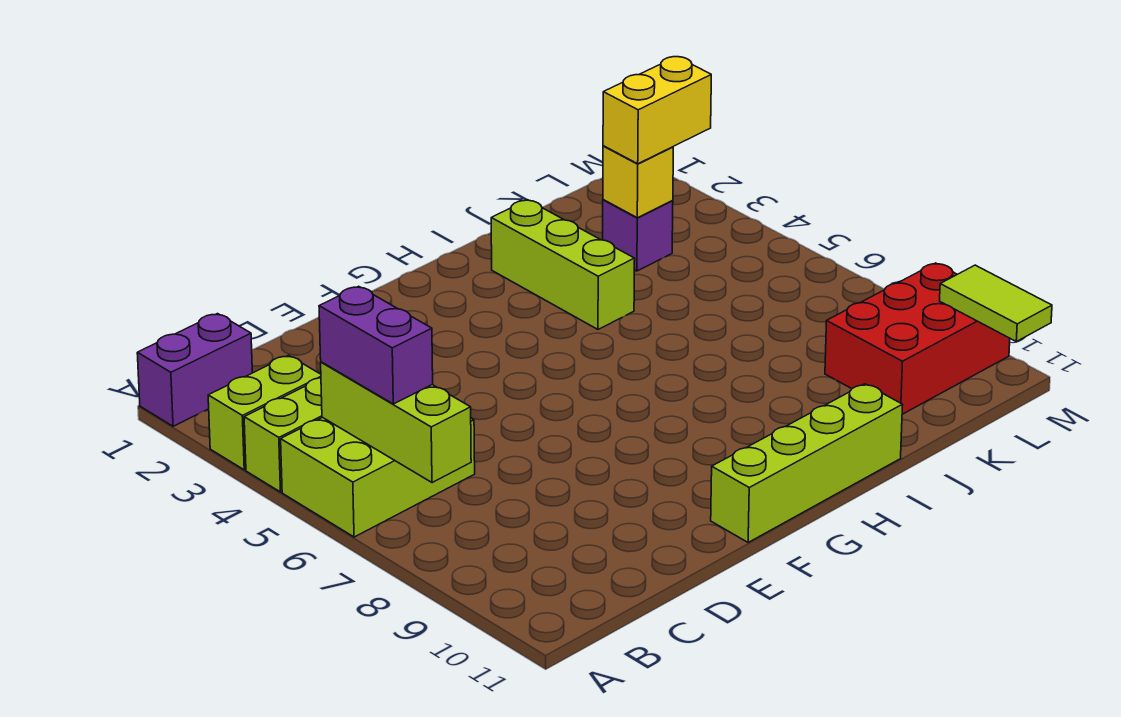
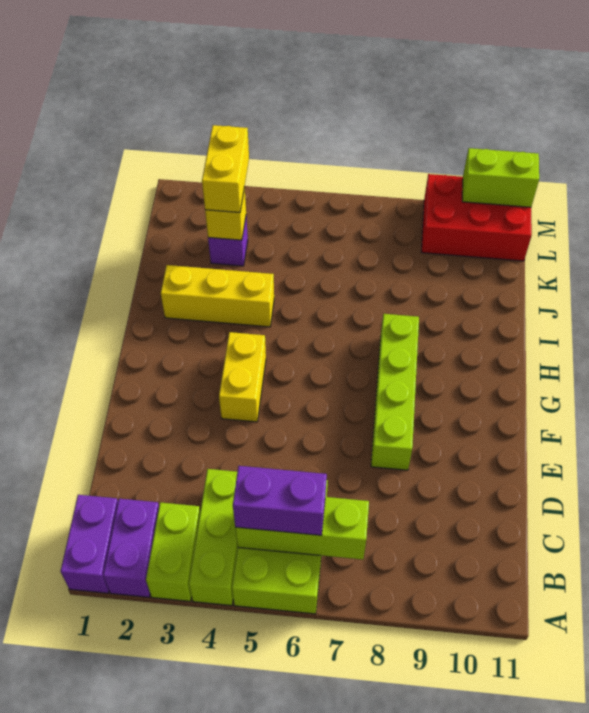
none -> purple brick A2:B2 level 1
none -> yellow brick F4:G4 level 1
lime brick F11:I11 level 1 -> lime brick E8:H8 level 1
lime brick I2:I4 level 1 -> yellow brick I2:I4 level 1
red brick K9:M10 level 1 -> red brick L9:M11 level 1
lime tile M10:M11 level 2 -> lime brick M10:M11 level 2

